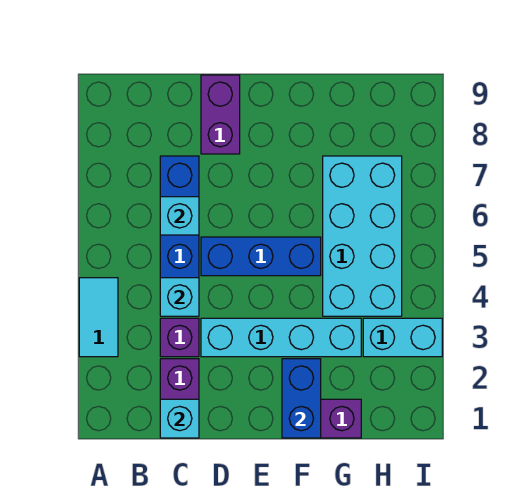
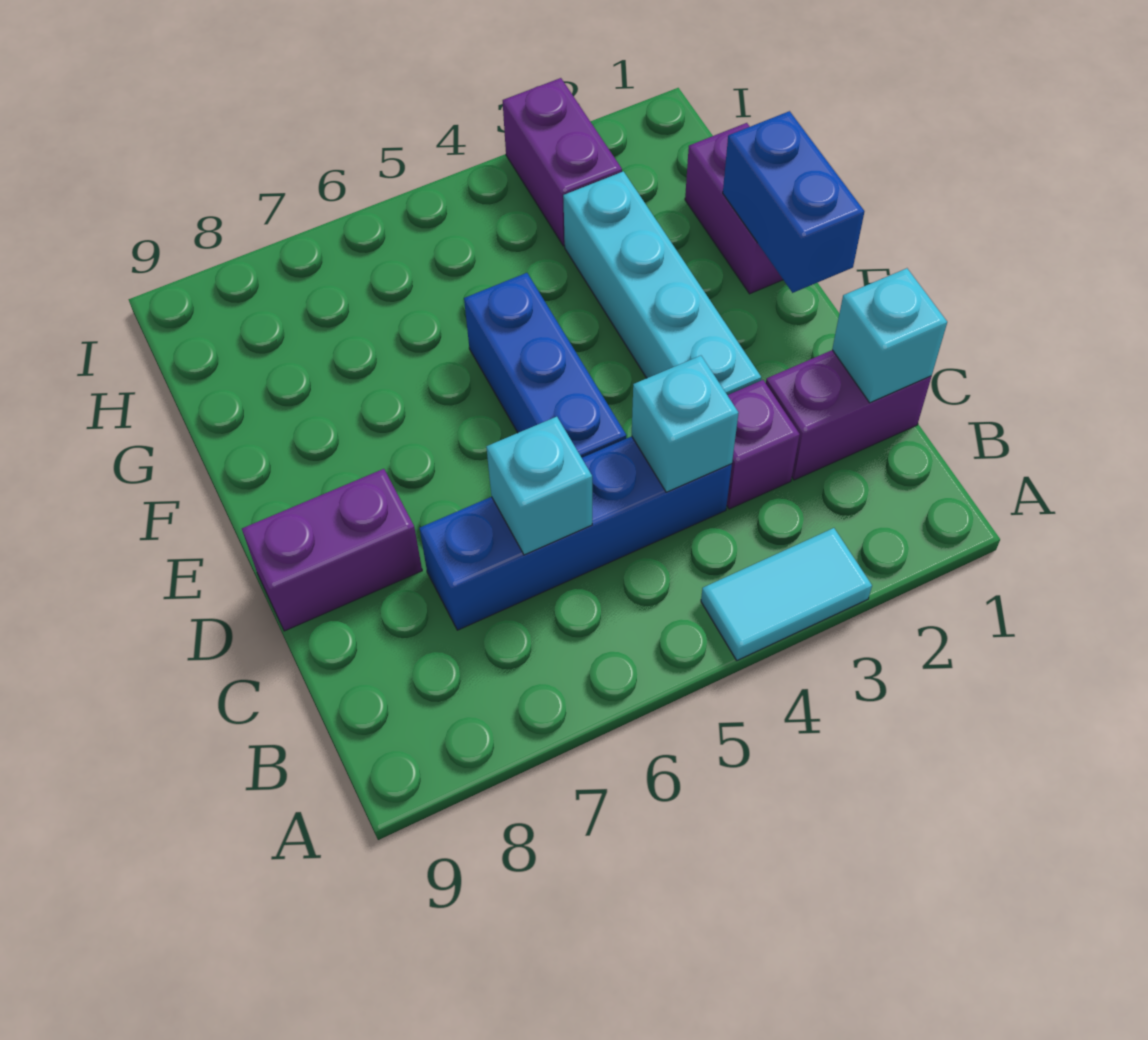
blue brick F1:F2 level 2 -> blue brick E1:F1 level 2
cyan brick G4:H7 level 1 -> none
cyan brick H3:I3 level 1 -> purple brick H3:I3 level 1

